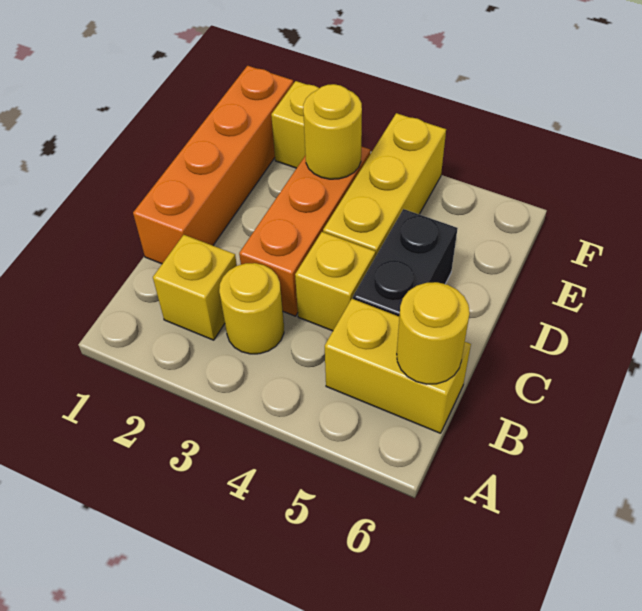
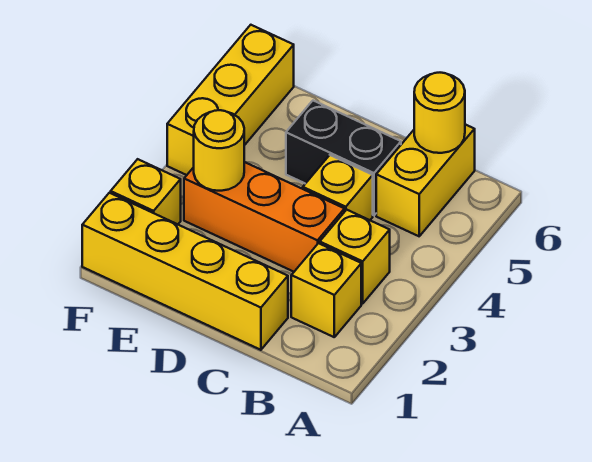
yellow round brick B3 level 1 -> yellow brick B3 level 1
orange brick C1:F1 level 1 -> yellow brick C1:F1 level 1
yellow brick D4:F4 level 1 -> yellow brick F4:F6 level 1

